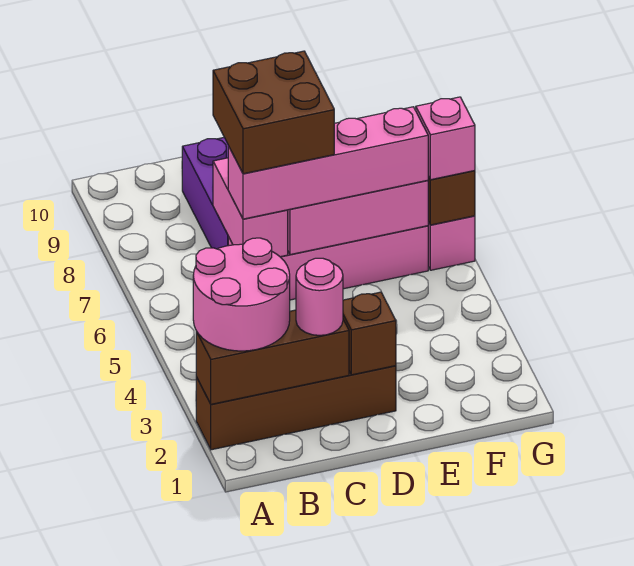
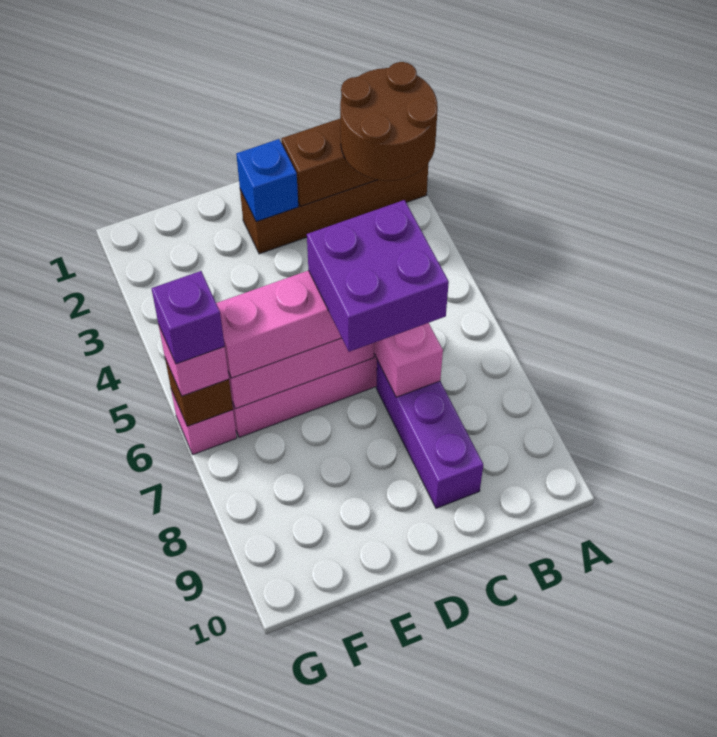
pink round brick A2:B3 level 3 -> brown round brick A2:B3 level 3
pink round brick C2 level 3 -> none
brown brick C6:D7 level 4 -> purple brick C6:D7 level 4
brown brick D2 level 2 -> blue brick D2 level 2
none -> purple brick G6 level 4

